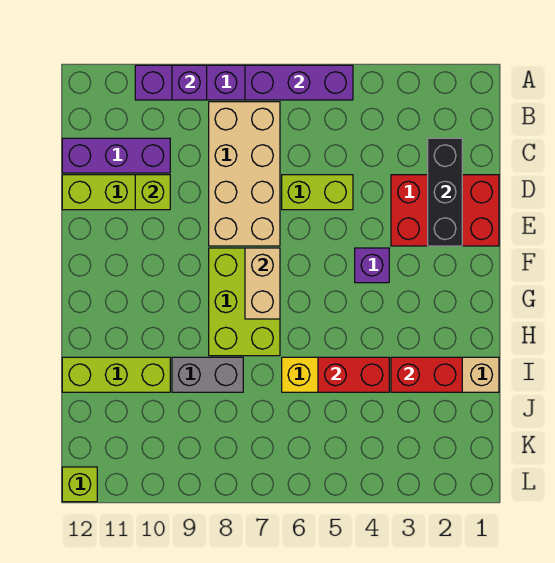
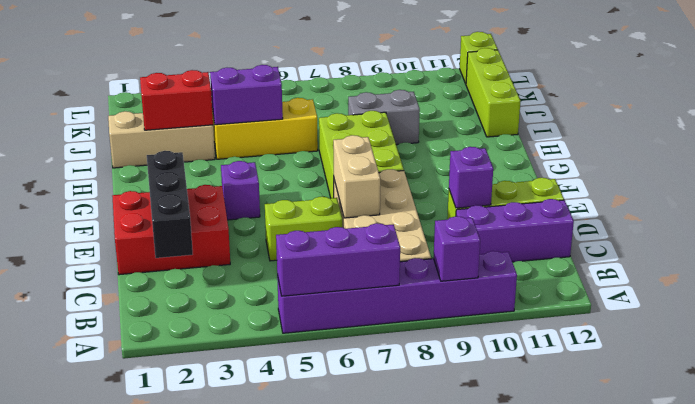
lime brick D10 level 2 -> purple brick D10 level 2
tan brick F7:G7 level 2 -> tan brick D7:E7 level 2
red brick I4:I5 level 2 -> purple brick I4:I5 level 2
lime brick I10:I12 level 1 -> lime brick I12:K12 level 1

